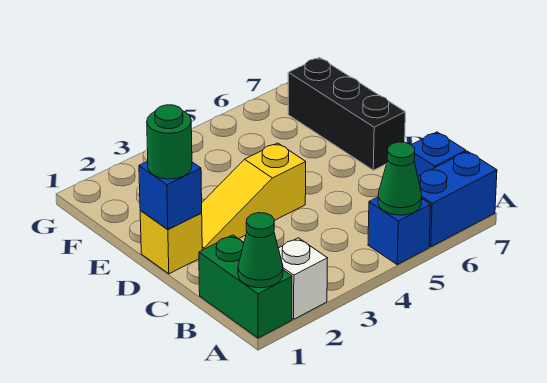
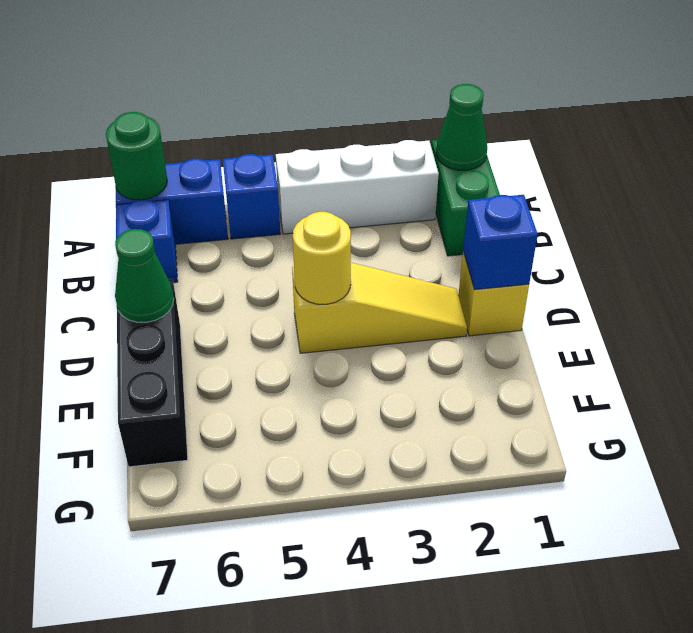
white brick A2 level 1 -> white brick A2:A4 level 1
green cone A5 level 2 -> green cone D7 level 2
green round brick D1 level 3 -> green round brick A7 level 2
none -> yellow round brick D4 level 2

